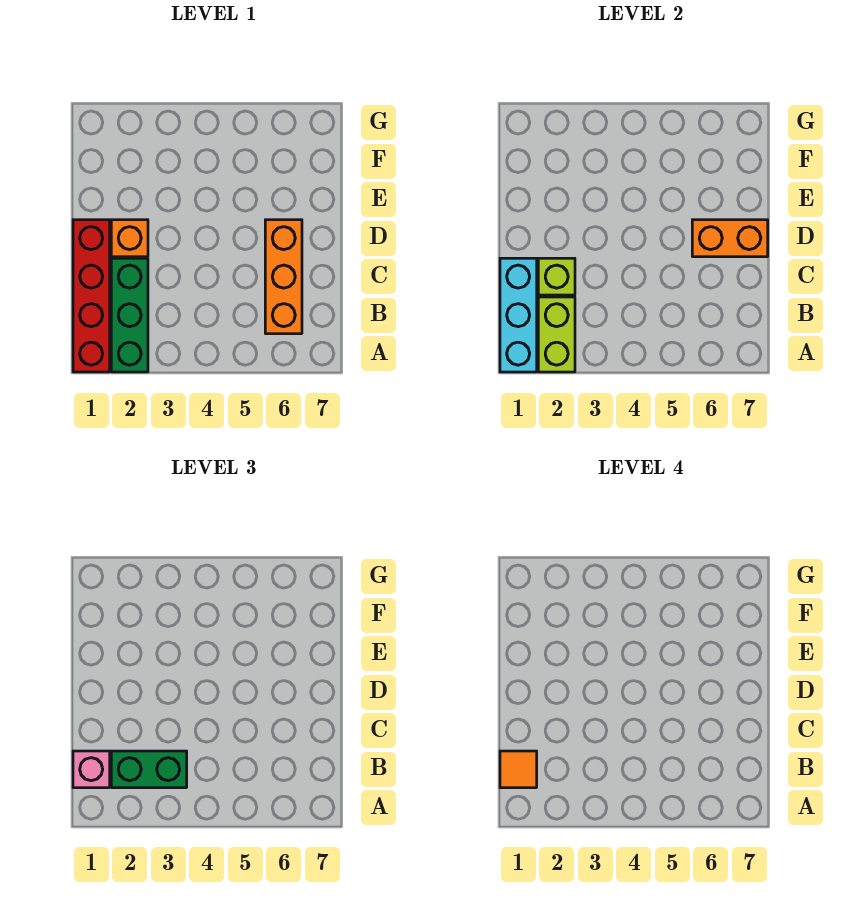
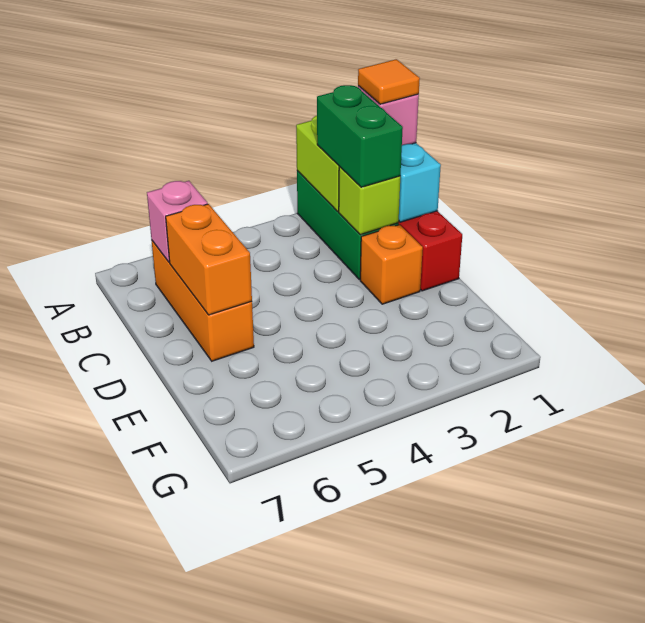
green brick B2:B3 level 3 -> green brick B2:C2 level 3
none -> pink brick B6 level 2
orange brick D6:D7 level 2 -> orange brick C6:D6 level 2

